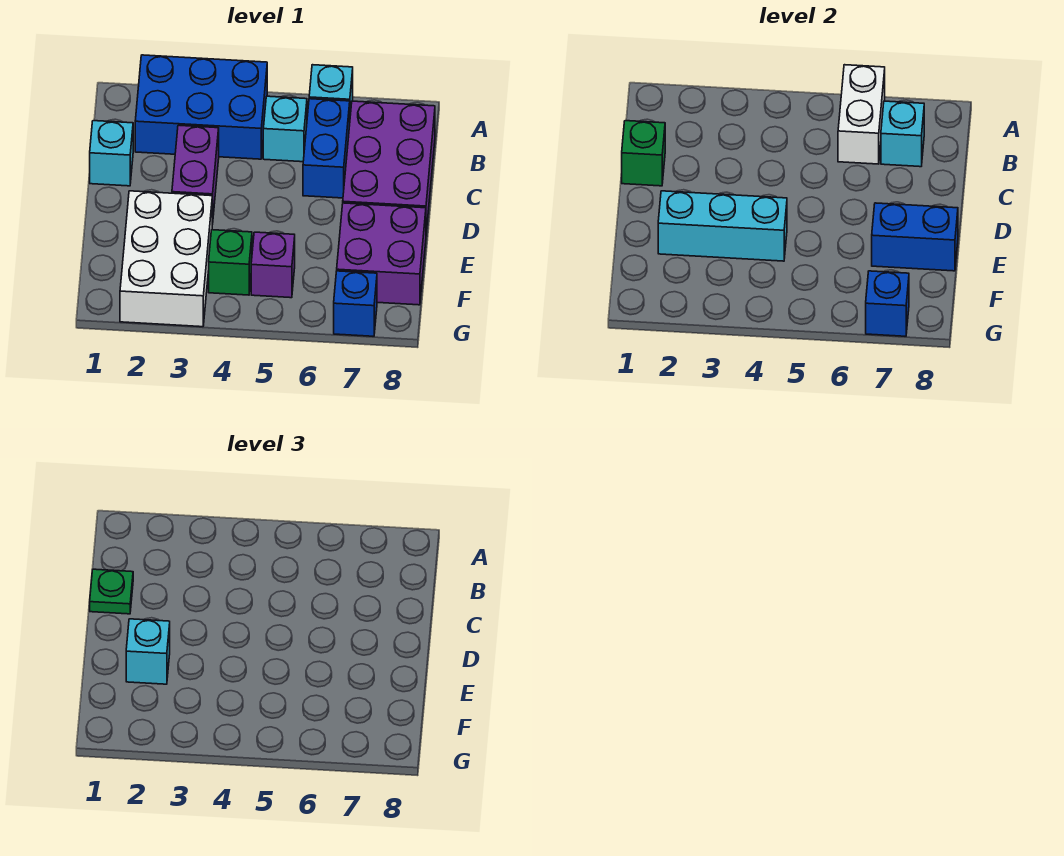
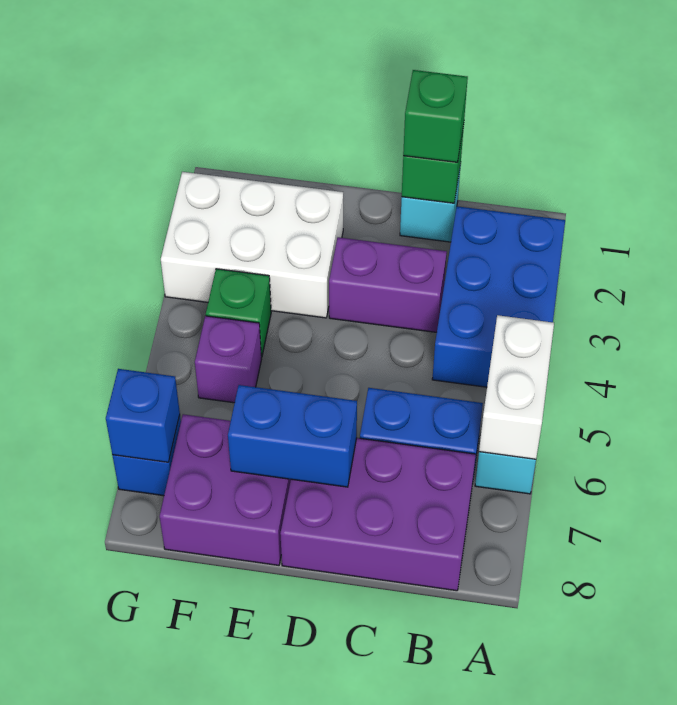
white brick A6:B6 level 2 -> white brick A5:A6 level 2
cyan brick B5 level 1 -> none
cyan brick B7 level 2 -> none
green plate C1 level 3 -> green brick C1 level 3
cyan brick E2:E4 level 2 -> none
cyan brick E2 level 3 -> none
blue brick E7:E8 level 2 -> blue brick D7:E7 level 2

